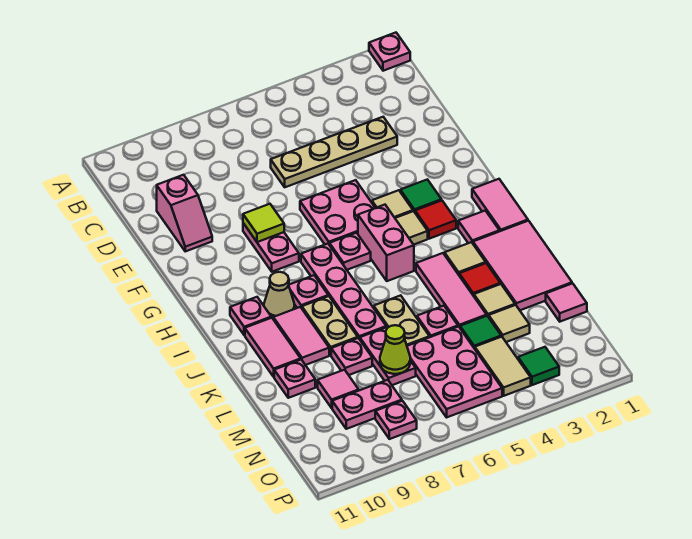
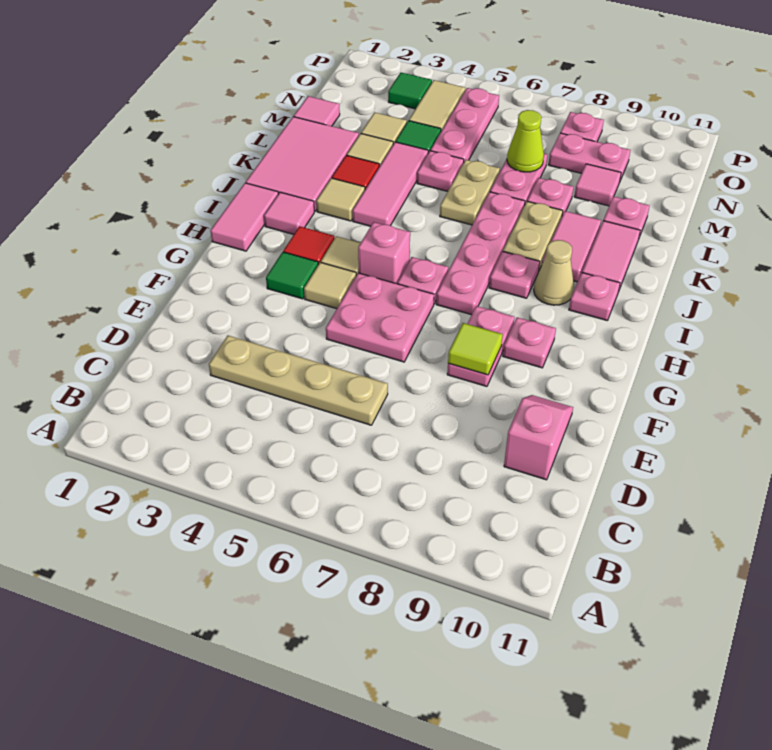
pink plate A1 level 1 -> pink plate G9 level 1
pink brick H5:I5 level 1 -> pink brick H5 level 1
pink plate M5:O6 level 1 -> pink plate M5:O5 level 1

